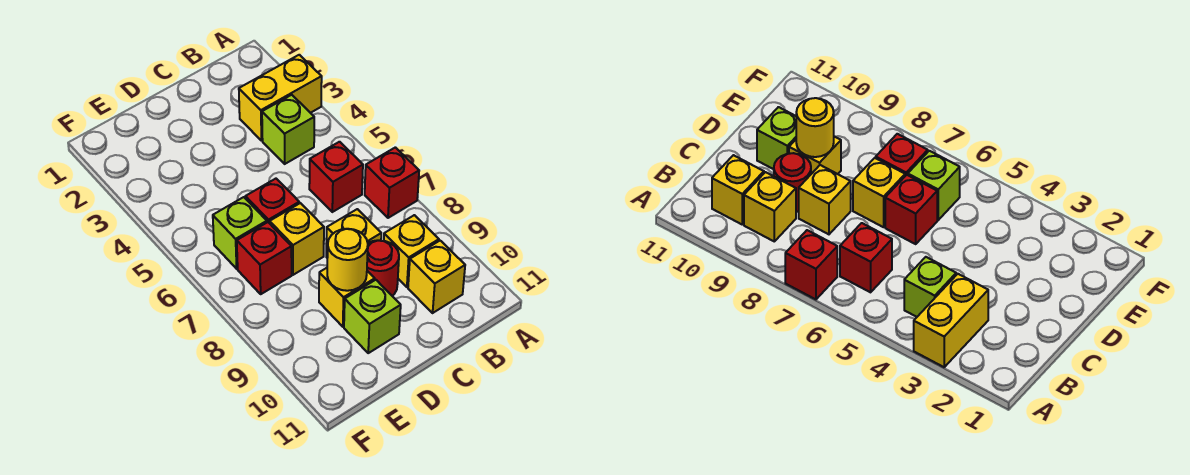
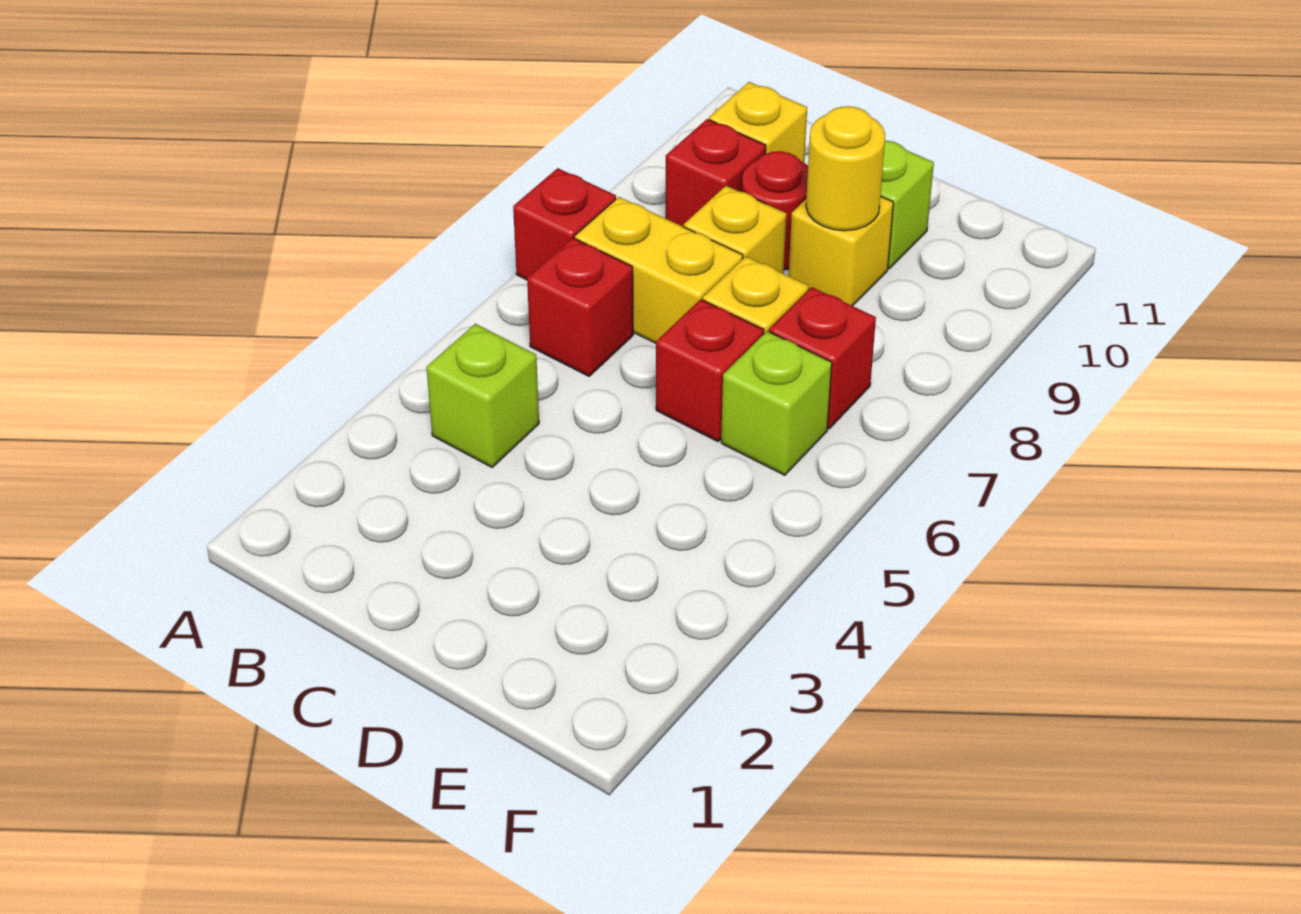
yellow brick A3:B3 level 1 -> yellow brick B7:C7 level 1
yellow brick B9 level 1 -> red brick B9 level 1

